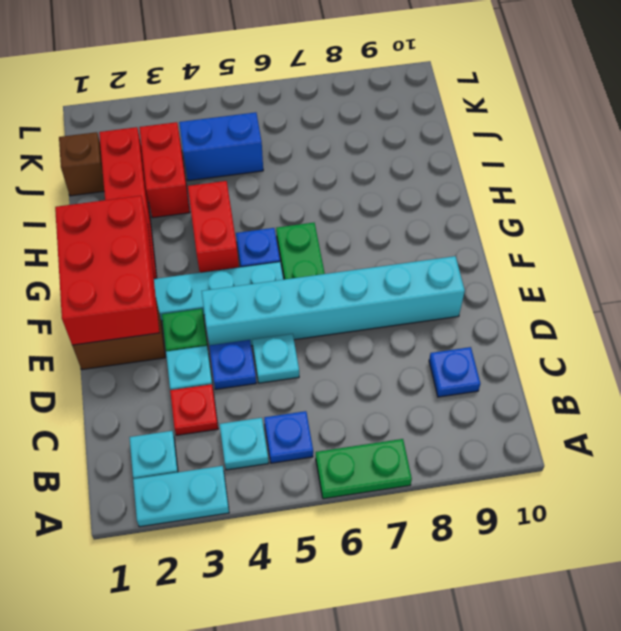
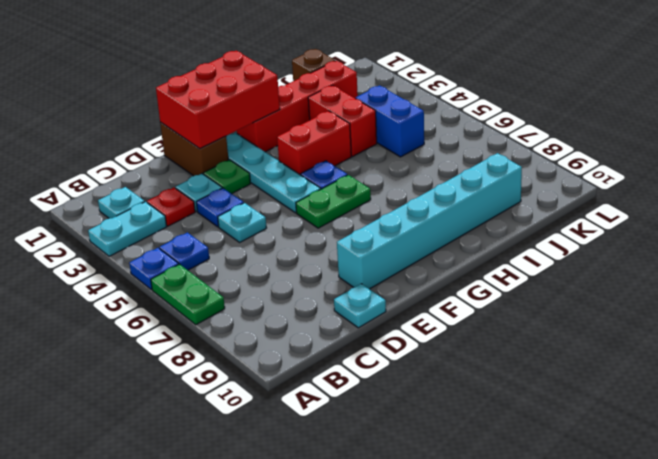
cyan plate A2:A3 level 1 -> cyan plate A3:B3 level 1
cyan plate B4 level 1 -> cyan plate D10 level 1
blue plate C9 level 1 -> blue plate A5 level 1
cyan brick E4:E9 level 1 -> cyan brick E9:J9 level 1
red brick I3:J3 level 1 -> red brick I3:I4 level 1

